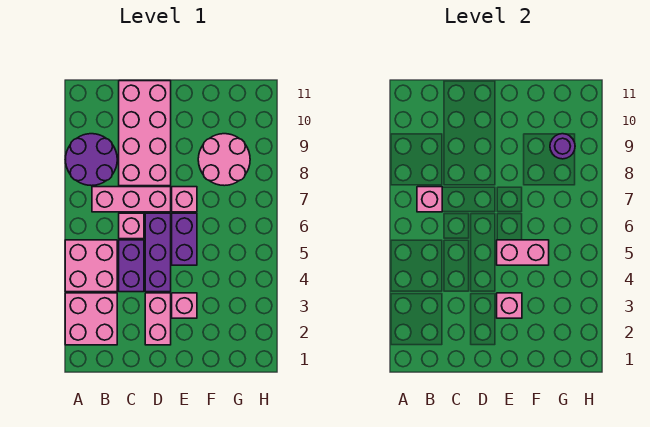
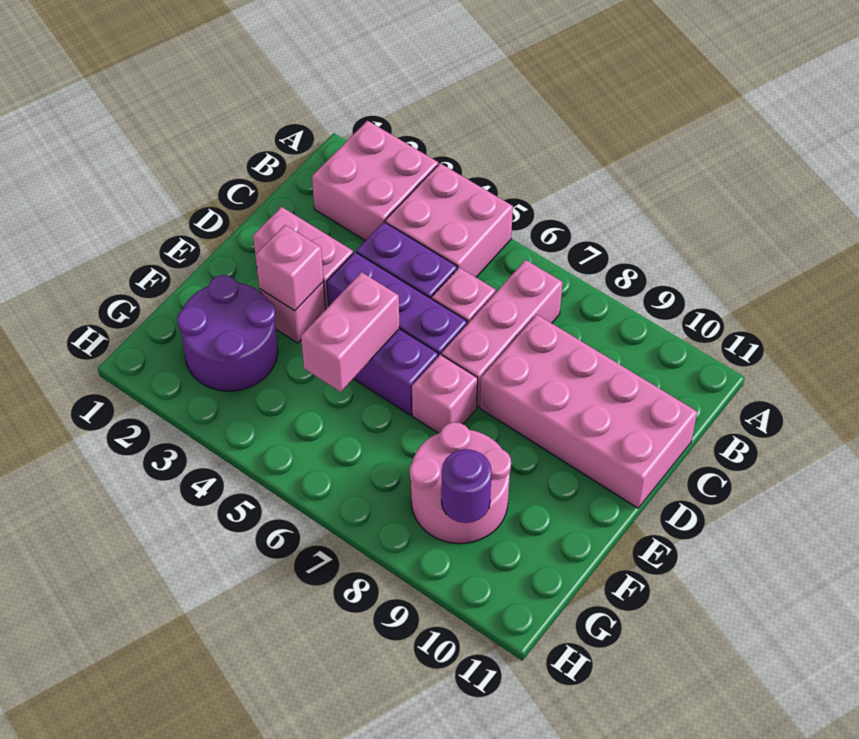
purple round brick A8:B9 level 1 -> purple round brick F2:G3 level 1
pink brick B7 level 2 -> none

